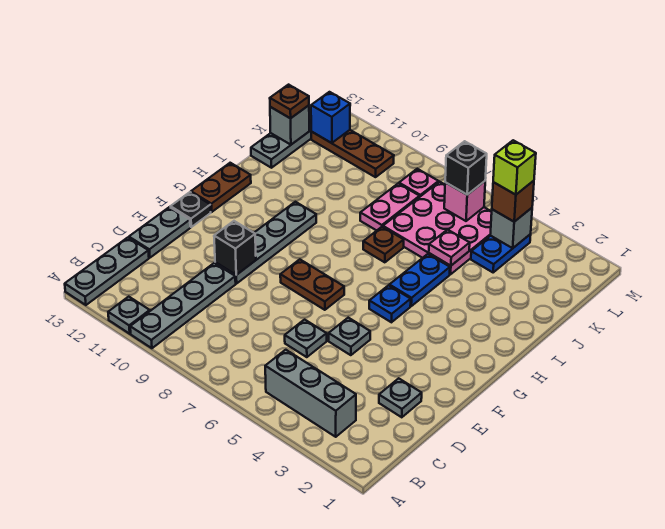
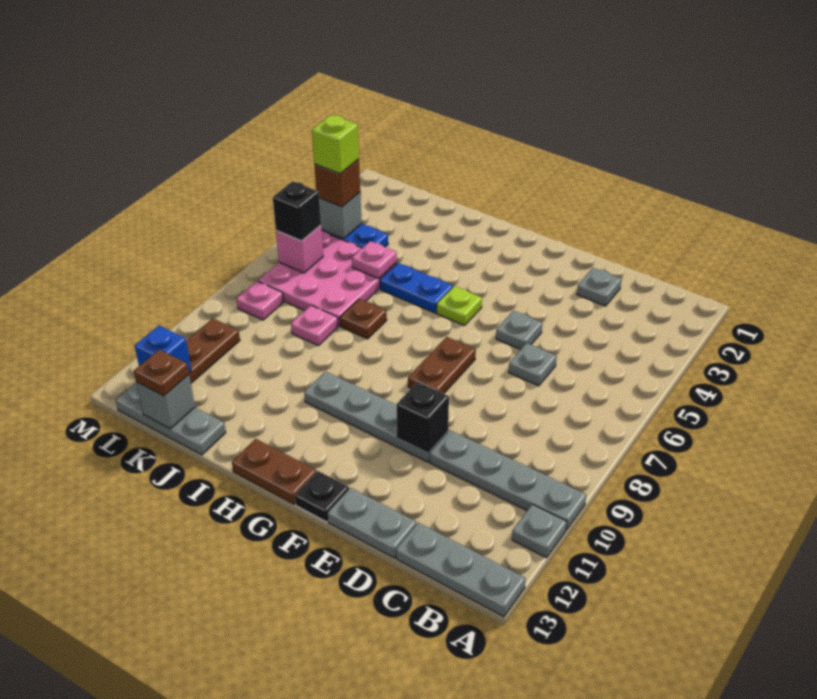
grey brick B3:B5 level 1 -> none
blue plate G5 level 1 -> lime plate G5 level 1
pink plate J8:K8 level 1 -> pink plate J8 level 1

